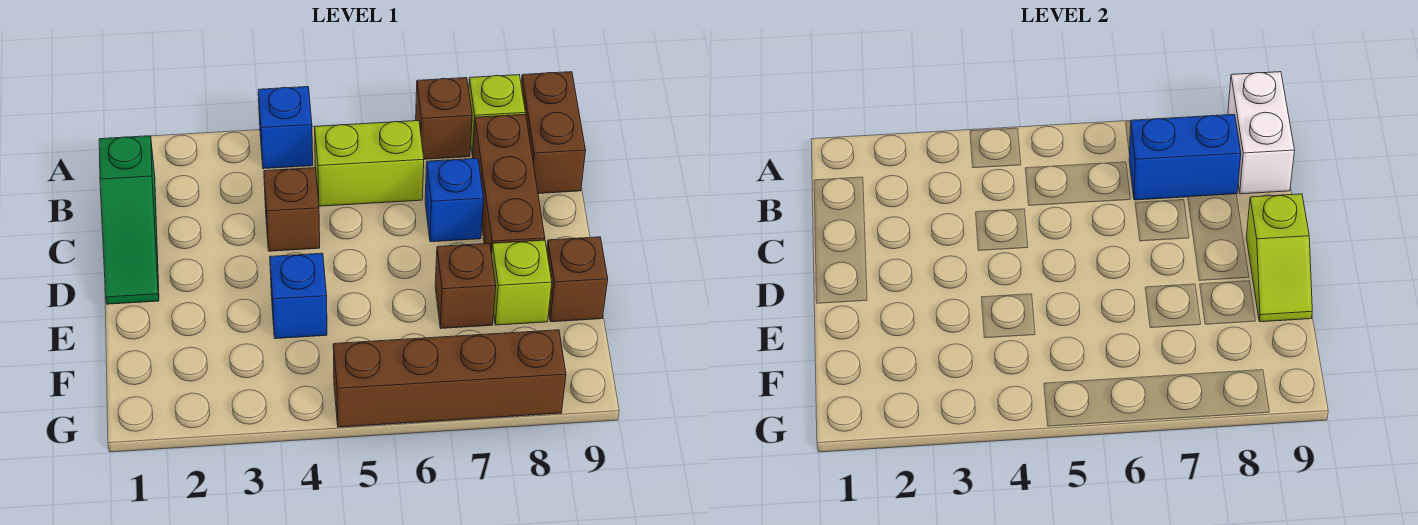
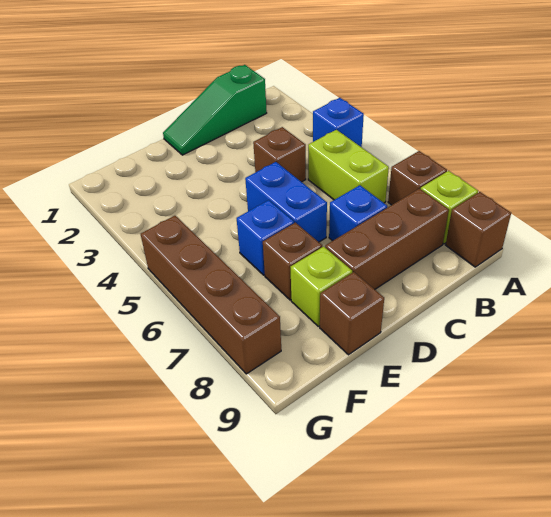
brown brick A9:B9 level 1 -> brown brick A9 level 1
white brick A9:B9 level 2 -> none
blue brick B7:B8 level 2 -> blue brick D5:D6 level 1
lime slope D9:E9 level 2 top D -> none
blue brick E4 level 1 -> blue brick E6 level 1

